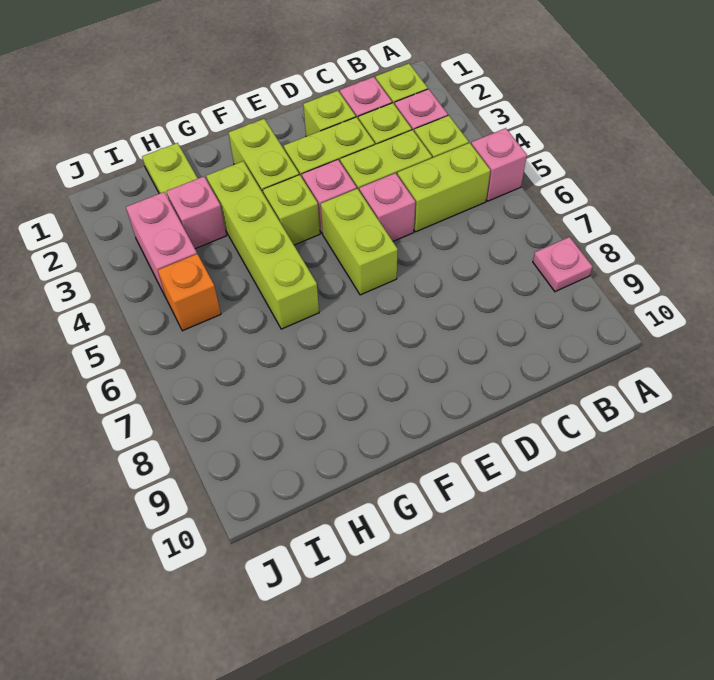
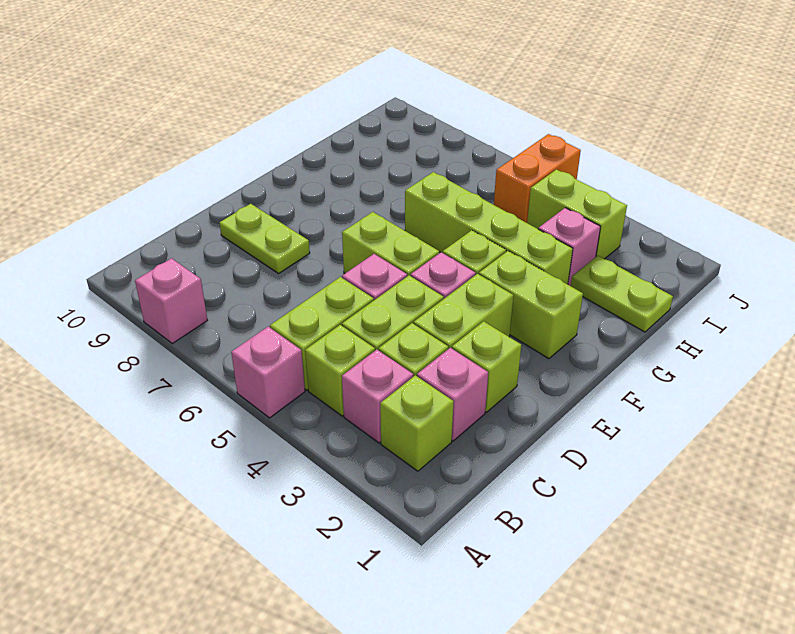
pink plate A8 level 1 -> pink brick A8 level 1
none -> lime plate D8:D9 level 1
pink brick I3:I4 level 1 -> lime brick I3:I4 level 1
orange brick I5 level 1 -> orange brick I5:J5 level 1

